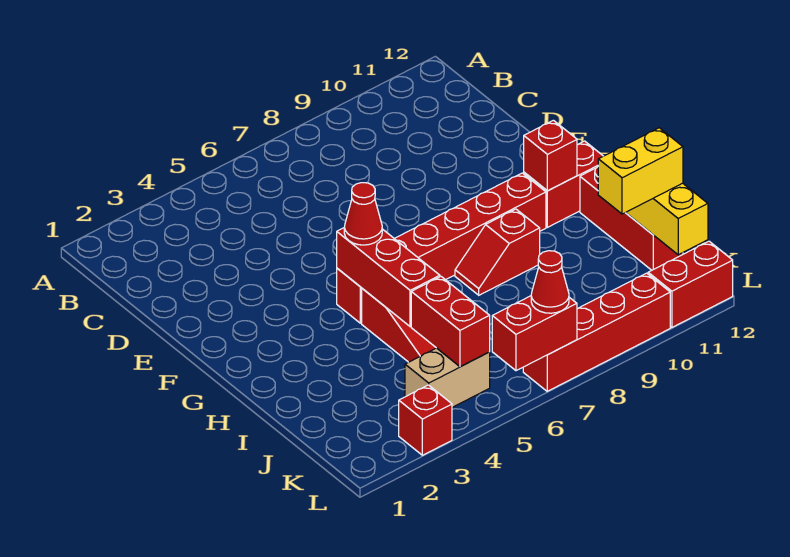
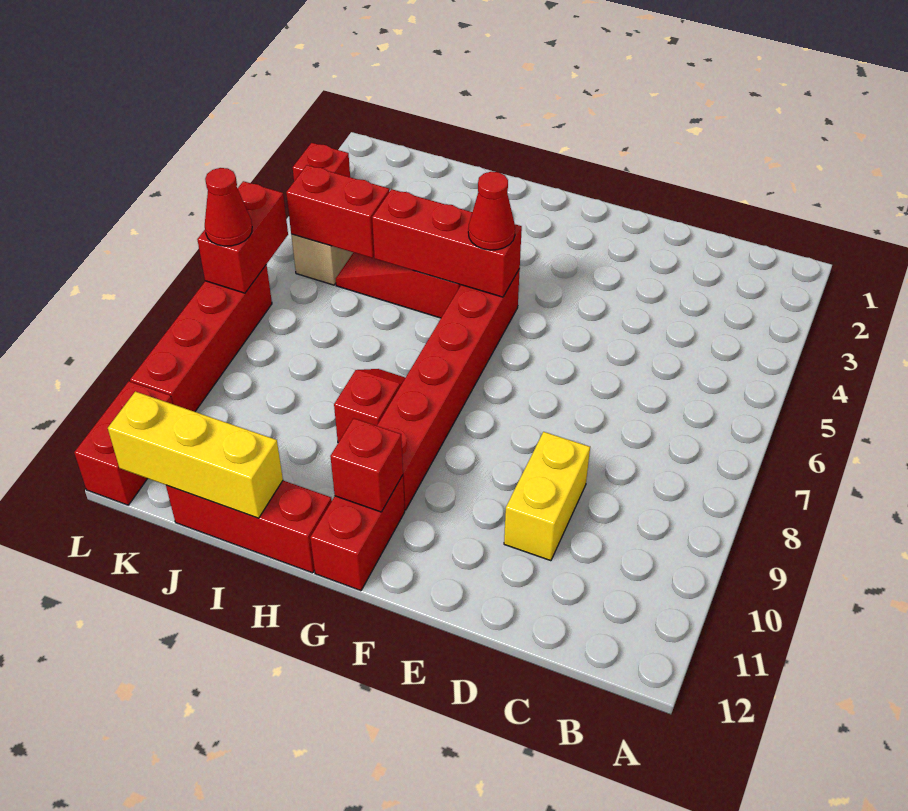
yellow brick J11:J12 level 3 -> yellow brick D9:D10 level 1

